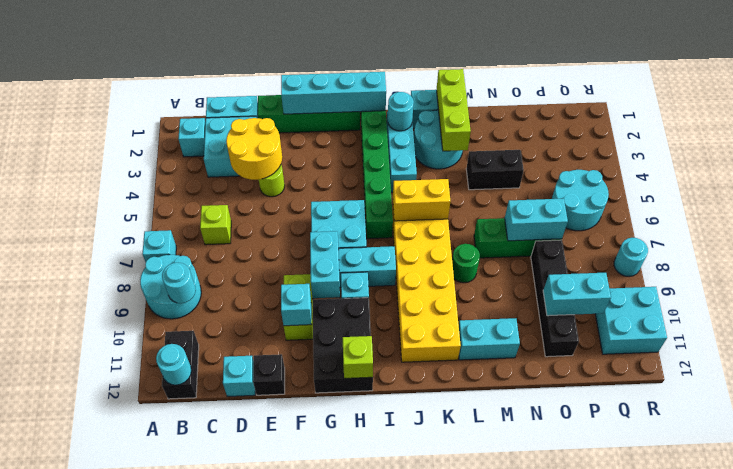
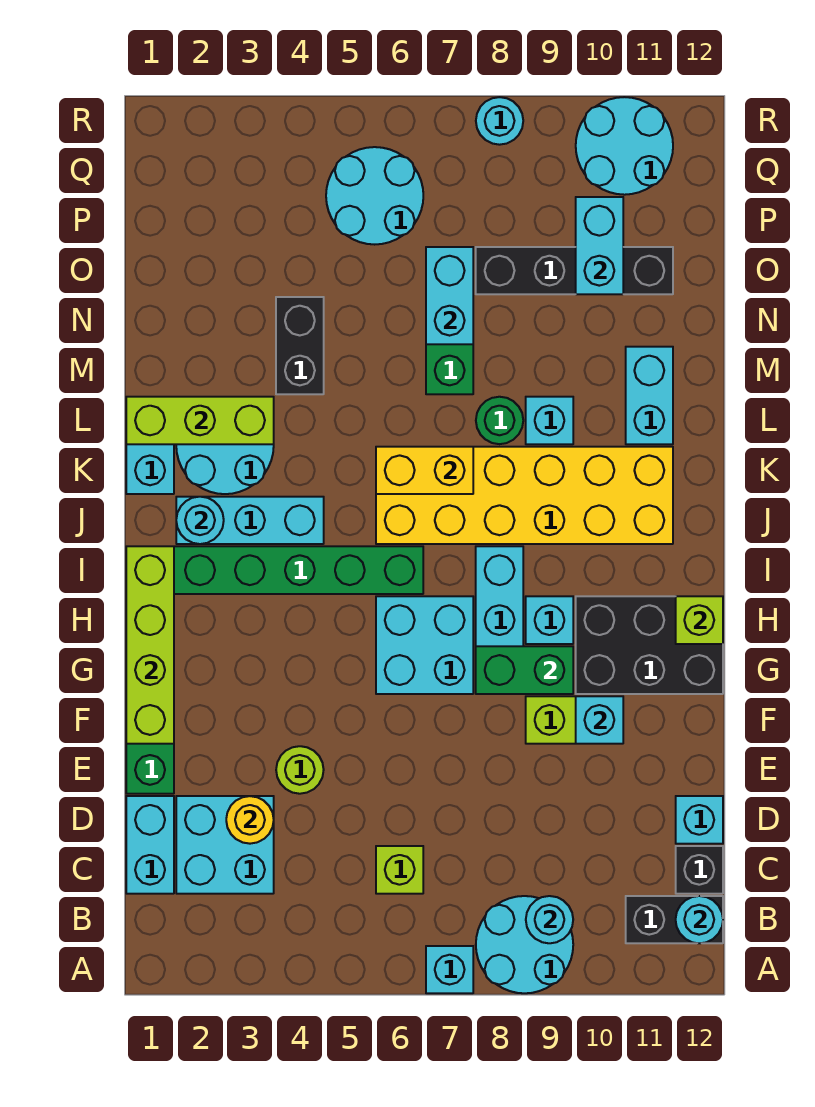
cyan brick B2 level 1 -> cyan brick L9 level 1
yellow round brick D3:E4 level 2 -> yellow round brick D3 level 2
black brick E12 level 1 -> black brick C12 level 1
cyan brick F1:I1 level 2 -> lime brick F1:I1 level 2
cyan brick G8:G9 level 2 -> green brick G8:G9 level 2
yellow brick J6:K6 level 2 -> yellow brick K6:K7 level 2
cyan brick Q10:R11 level 1 -> cyan round brick Q10:R11 level 1

